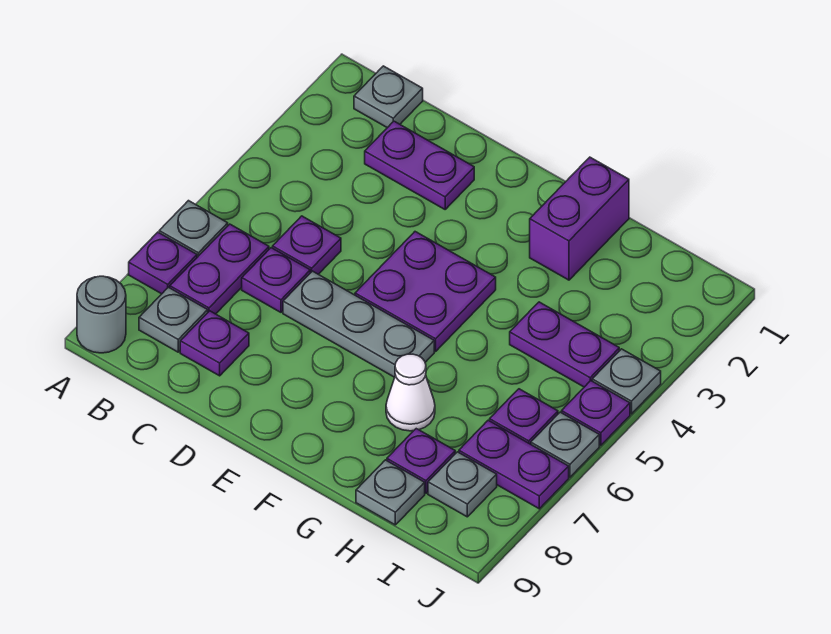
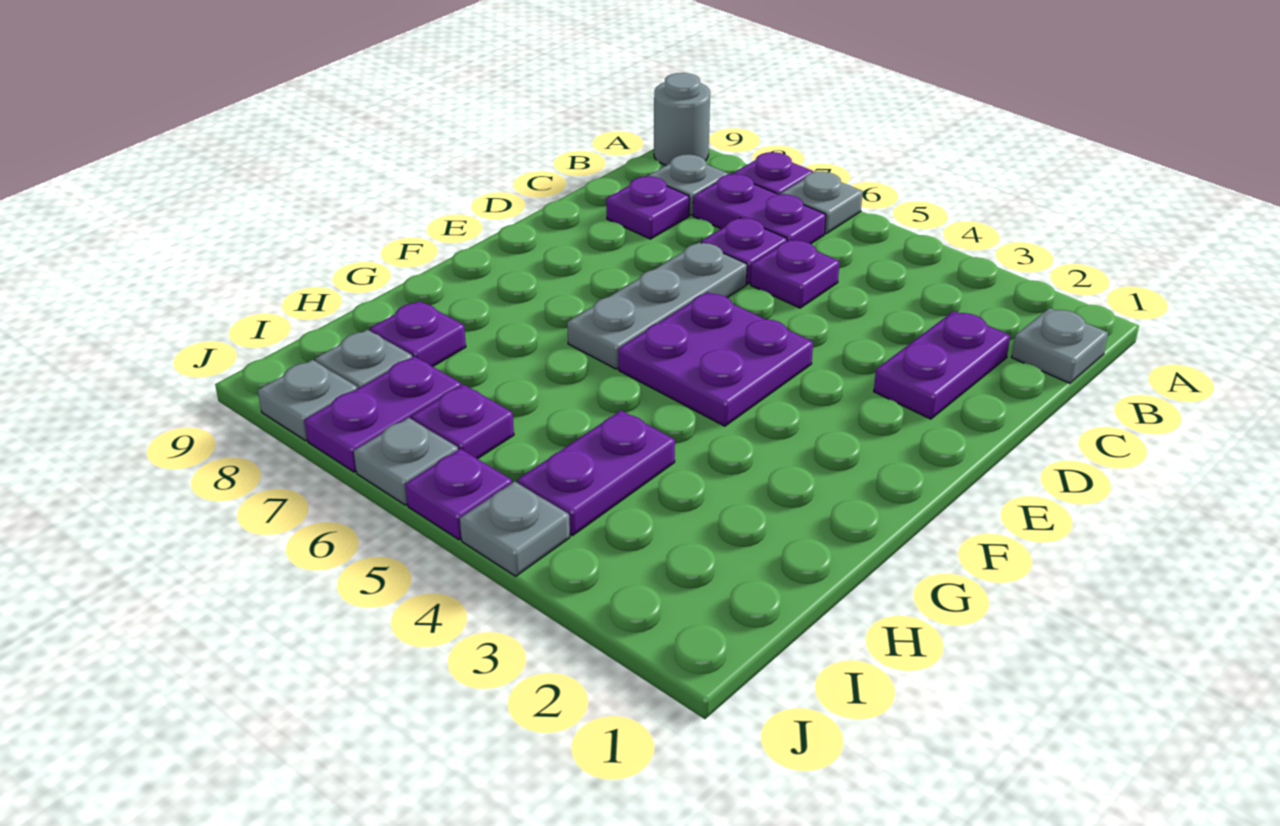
purple brick G1:G2 level 1 -> none
white cone G7 level 1 -> none
grey plate H9 level 1 -> grey plate J8 level 1

